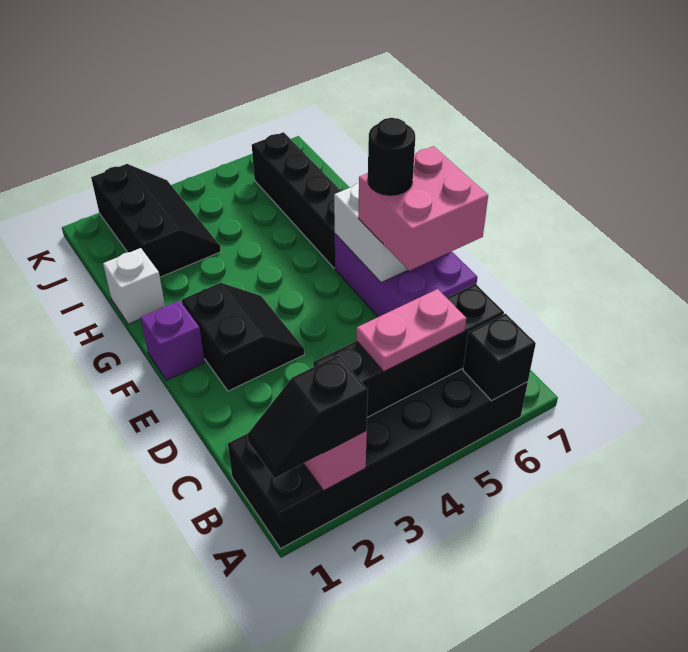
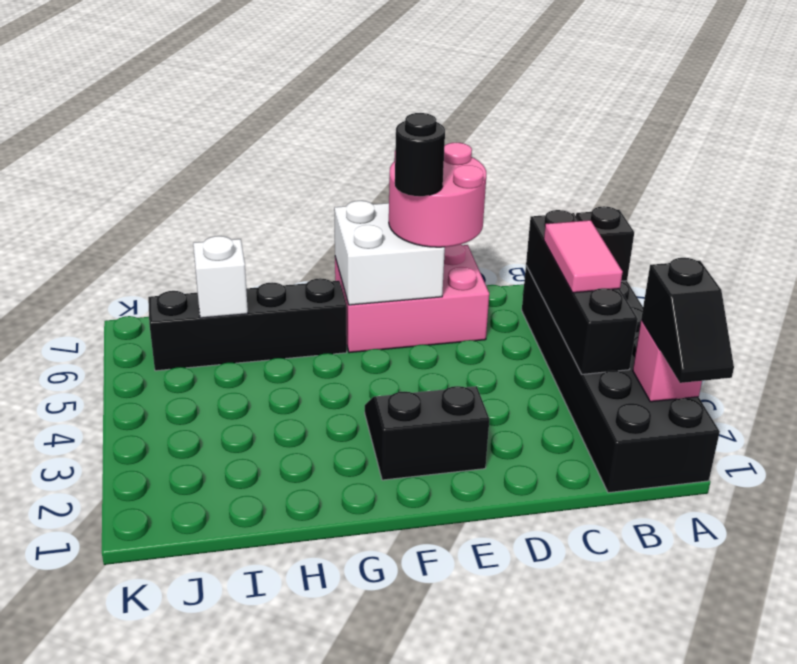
pink plate B4:B5 level 3 -> pink tile B4:B5 level 3
purple brick D6:F7 level 1 -> pink brick D6:F7 level 1
pink brick D6:E7 level 3 -> pink round brick D6:E7 level 3
purple brick F1 level 1 -> none
white brick H1 level 1 -> white brick I6 level 2
black slope I2:K3 level 1 top 2 -> none

